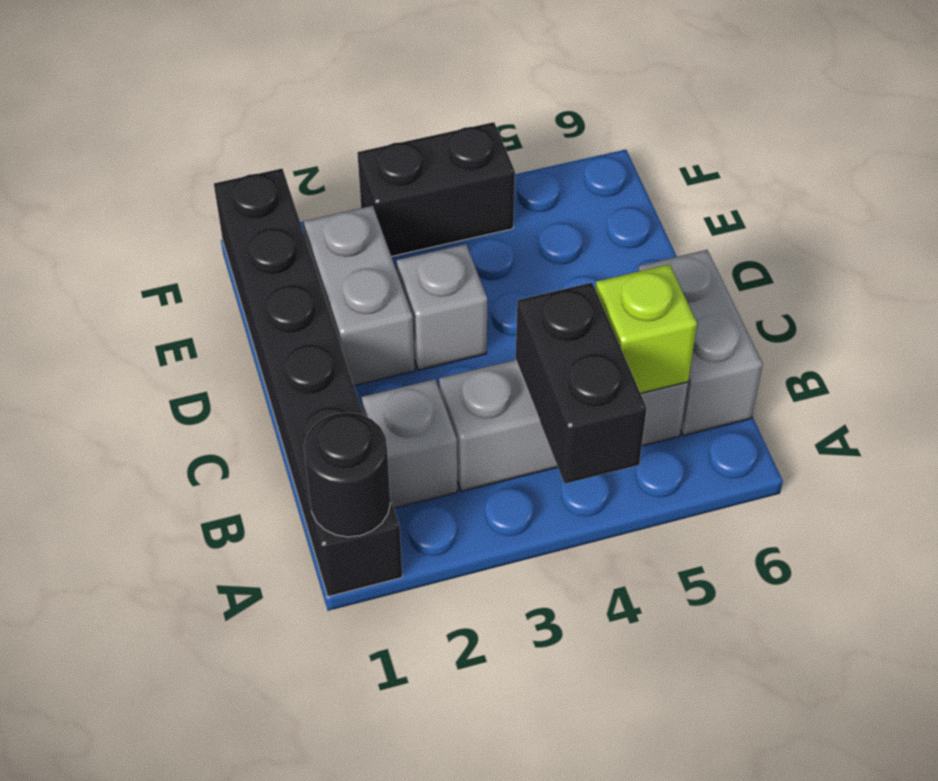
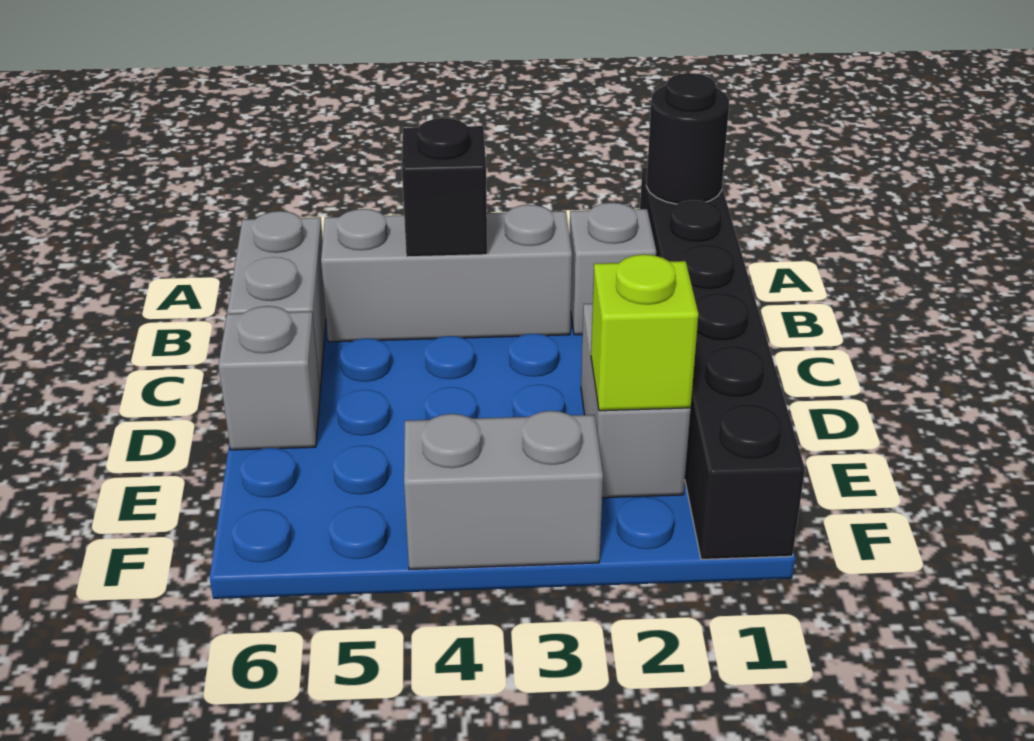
black brick A4:B4 level 2 -> black brick B4 level 2
lime brick B5 level 2 -> lime brick E2 level 2
grey brick D3 level 1 -> grey brick D6 level 1
black brick F3:F4 level 1 -> grey brick F3:F4 level 1

